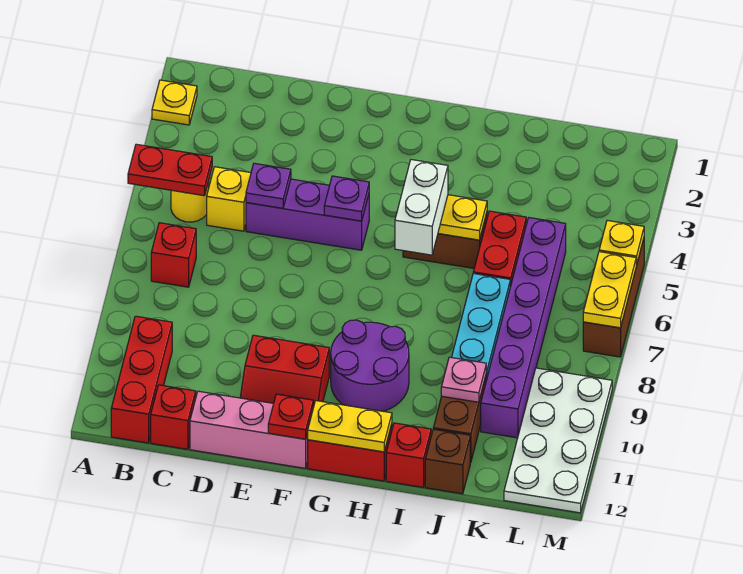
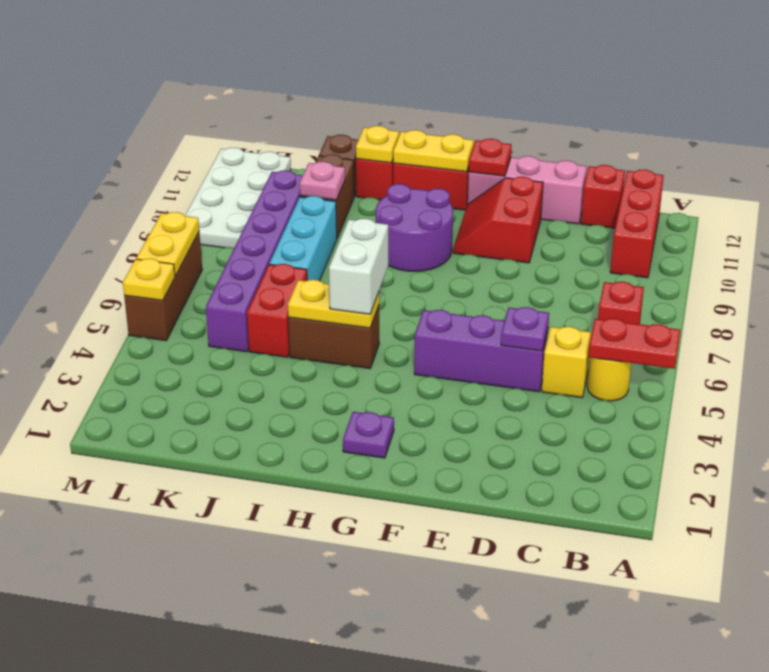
yellow plate A2 level 1 -> yellow plate I12 level 2
red slope E10:F11 level 1 top 10 -> red slope E10:F11 level 1 top E
purple plate F5 level 2 -> purple plate G2 level 1

